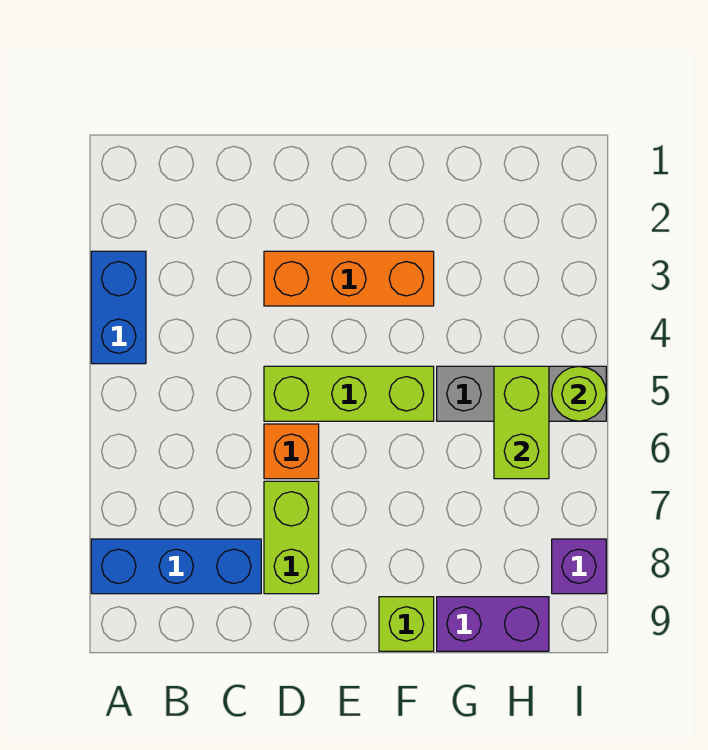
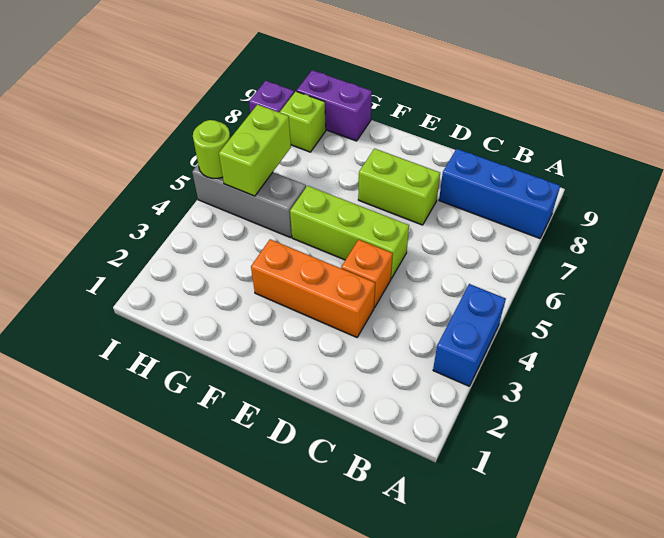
orange brick D6 level 1 -> orange brick D4 level 1
lime brick D7:D8 level 1 -> lime brick D7:E7 level 1
lime brick F9 level 1 -> lime brick H8 level 1

